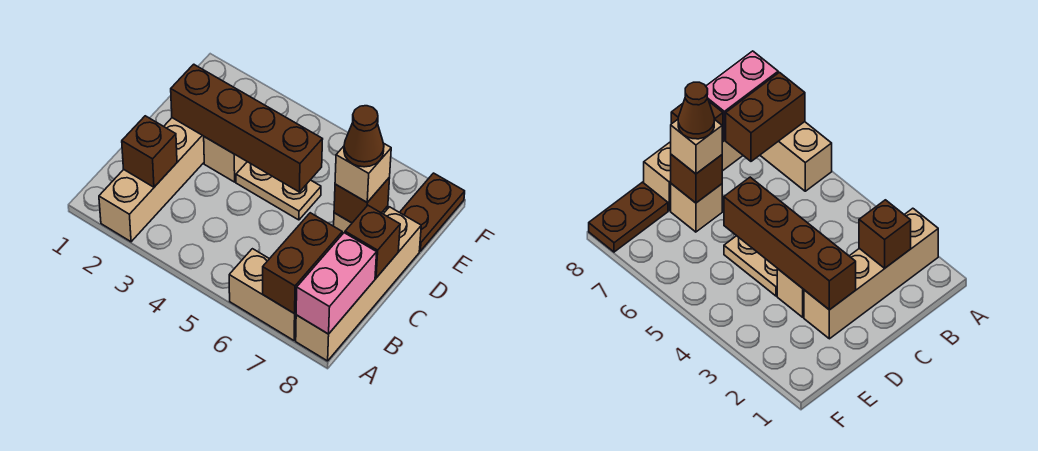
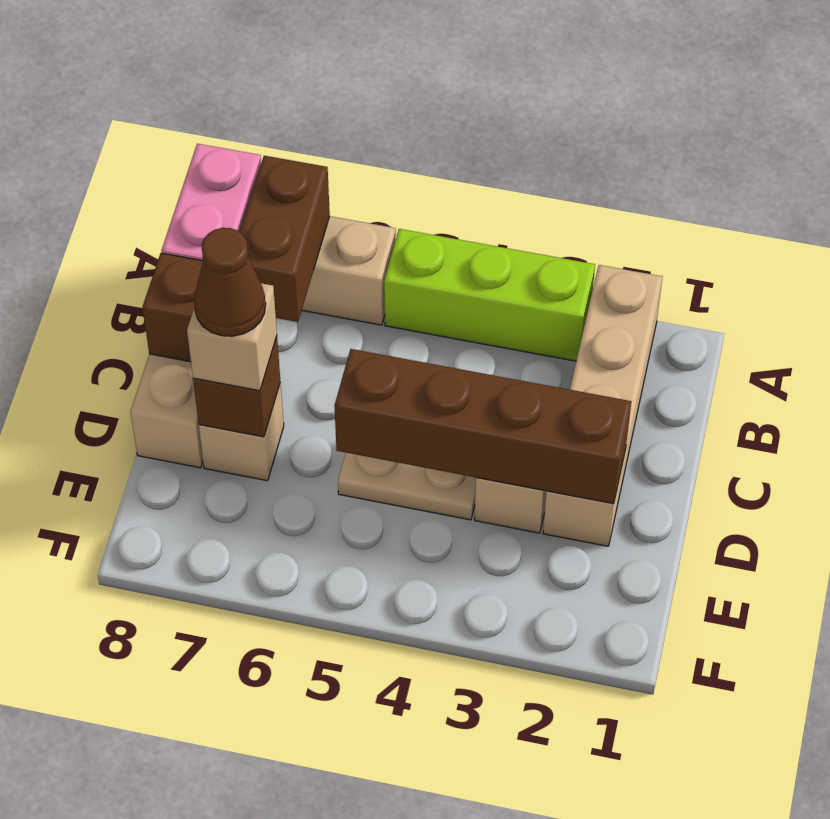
none -> lime brick A3:A5 level 1
brown brick B2 level 2 -> none
brown plate E8:F8 level 1 -> none

